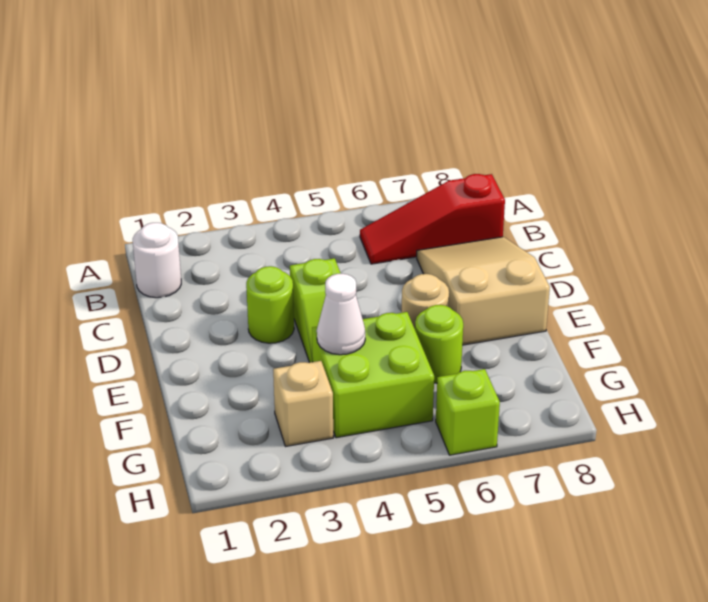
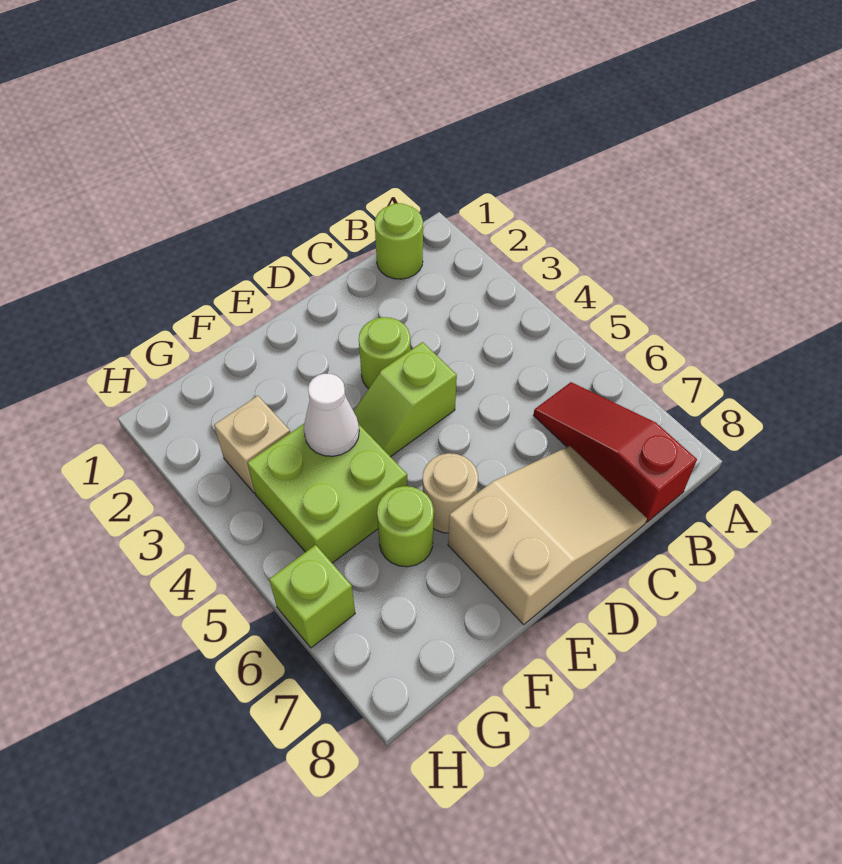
white round brick B1 level 1 -> lime round brick B1 level 1

